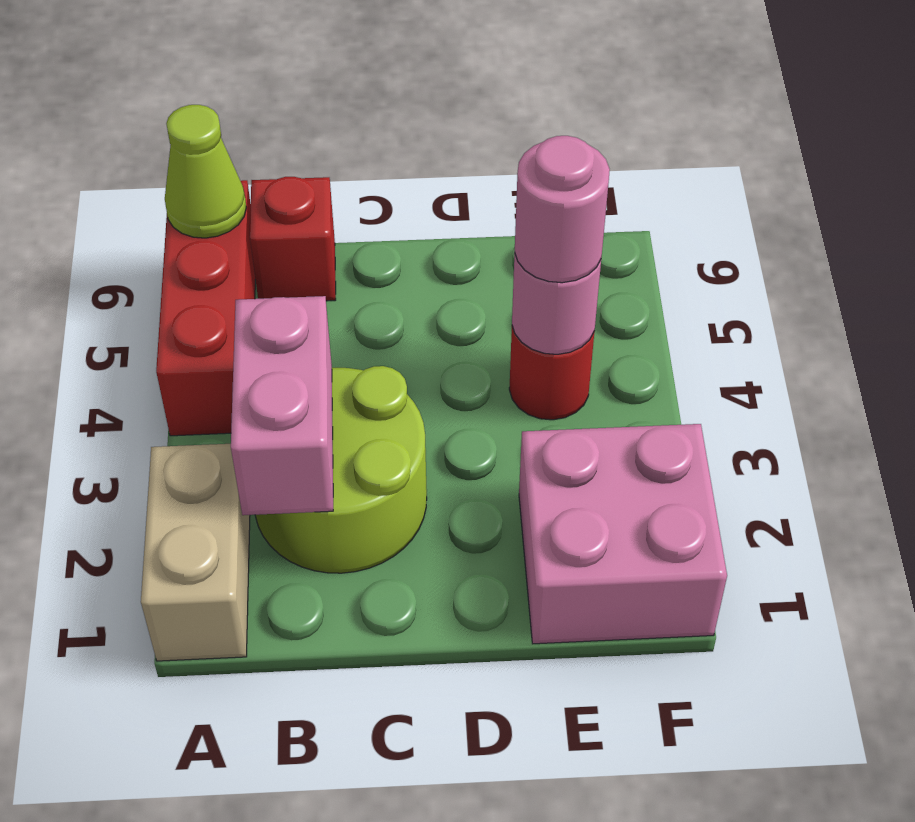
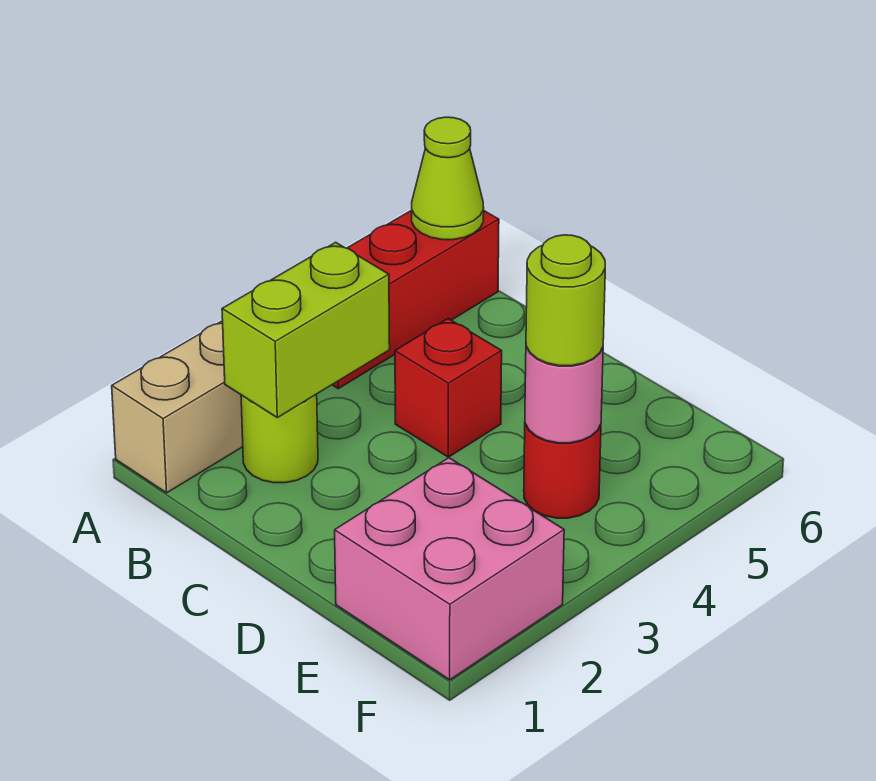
lime round brick B2:C3 level 1 -> lime round brick B2 level 1
pink brick B2:B3 level 2 -> lime brick B2:B3 level 2
red brick B6 level 1 -> red brick C4 level 1
pink round brick E4 level 3 -> lime round brick E4 level 3

